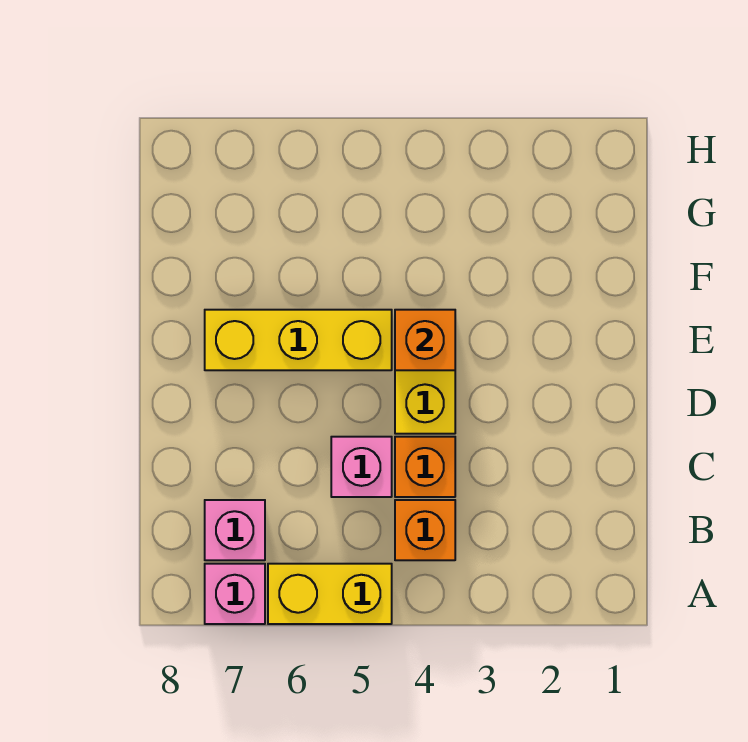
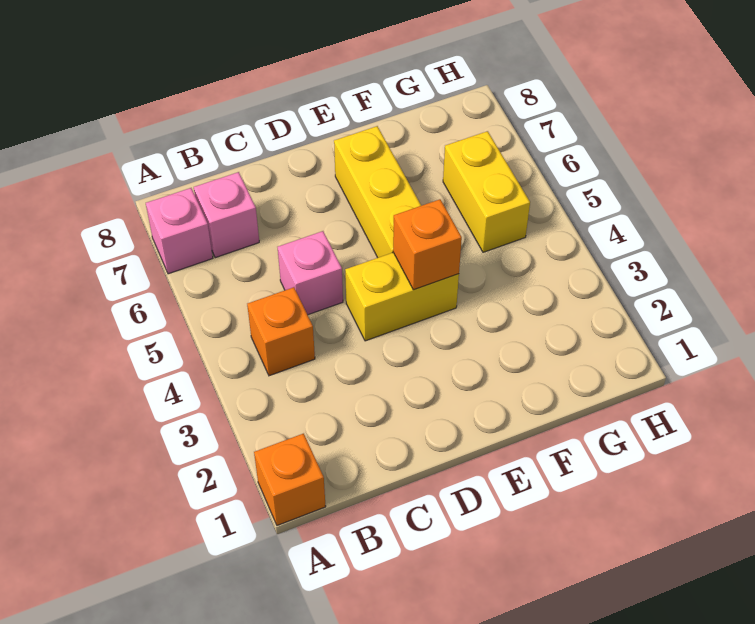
yellow brick A5:A6 level 1 -> yellow brick G5:G6 level 1
orange brick C4 level 1 -> orange brick A1 level 1

